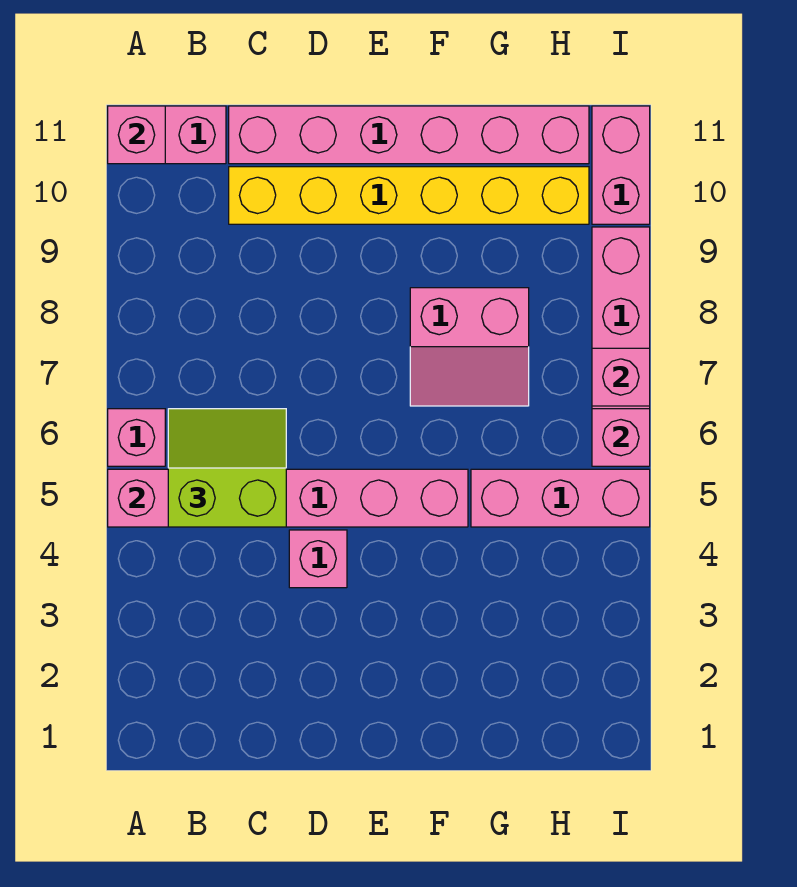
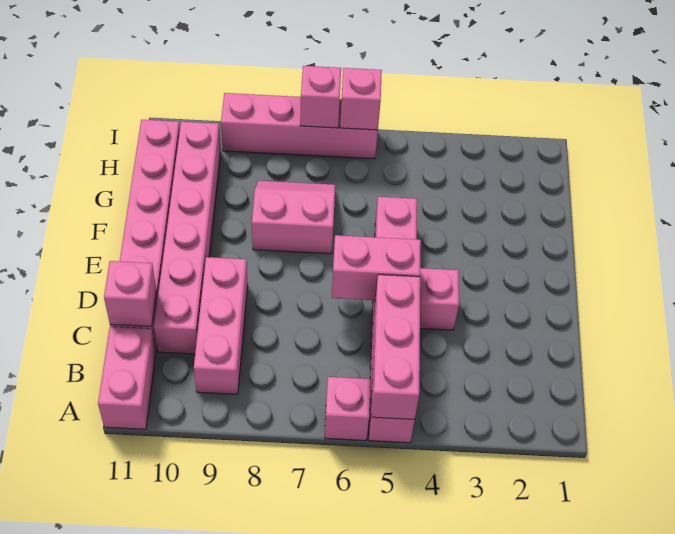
pink brick A11 level 2 -> pink brick C11 level 2
lime slope B5:C6 level 3 top 5 -> none
yellow brick C10:H10 level 1 -> pink brick C10:H10 level 1
pink slope F7:G8 level 1 top 8 -> pink slope F7:G8 level 1 top F
pink brick G5:I5 level 1 -> pink brick B9:D9 level 1
pink brick I10:I11 level 1 -> pink brick D5:D6 level 2

